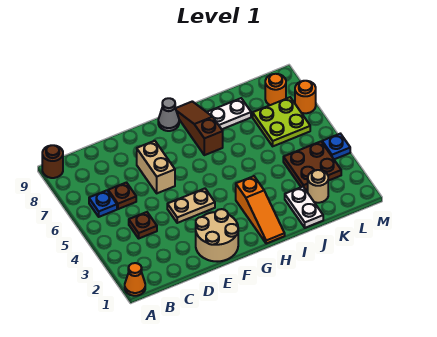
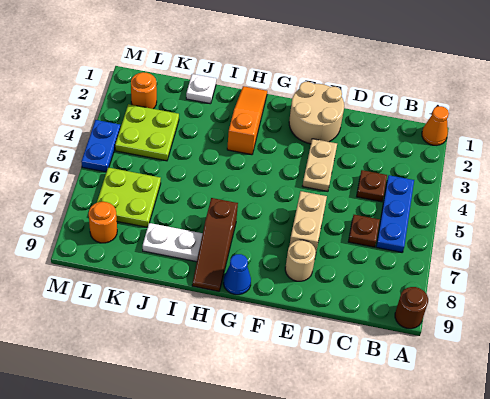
blue plate B6 level 1 -> blue plate B4:B6 level 1
tan plate E4:F4 level 1 -> tan plate E3:E4 level 1
grey cone G9 level 1 -> blue cone G9 level 1
white plate J1:J2 level 1 -> white plate J1 level 1
tan round brick K2 level 1 -> tan round brick E8 level 1
brown plate K3:L4 level 1 -> lime plate K3:L4 level 1
blue plate M4 level 1 -> blue plate M4:M5 level 1
orange round brick M7 level 1 -> orange round brick L2 level 1

